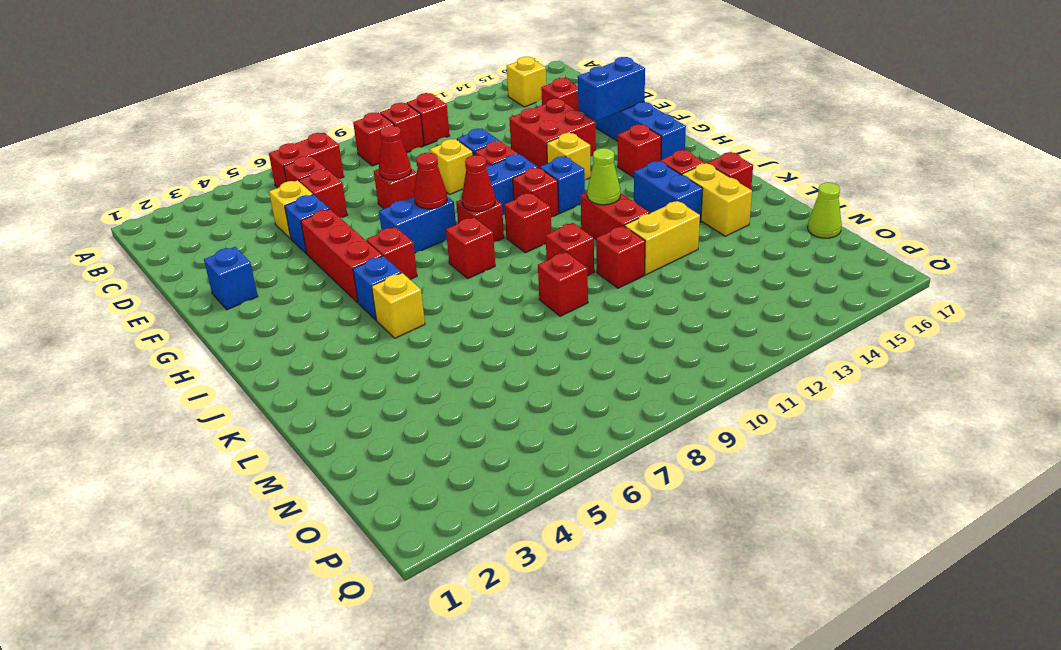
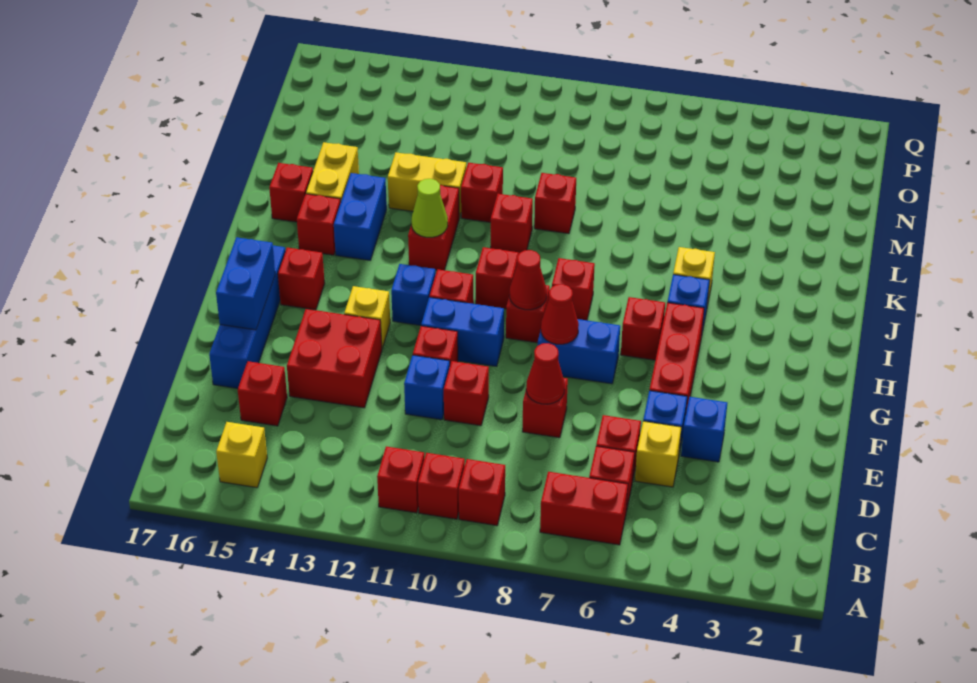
yellow brick E10 level 1 -> red brick E10 level 1
blue brick F2 level 1 -> blue brick E4 level 1
blue brick F15:F16 level 2 -> blue brick F16:G16 level 2
lime cone N17 level 1 -> none

